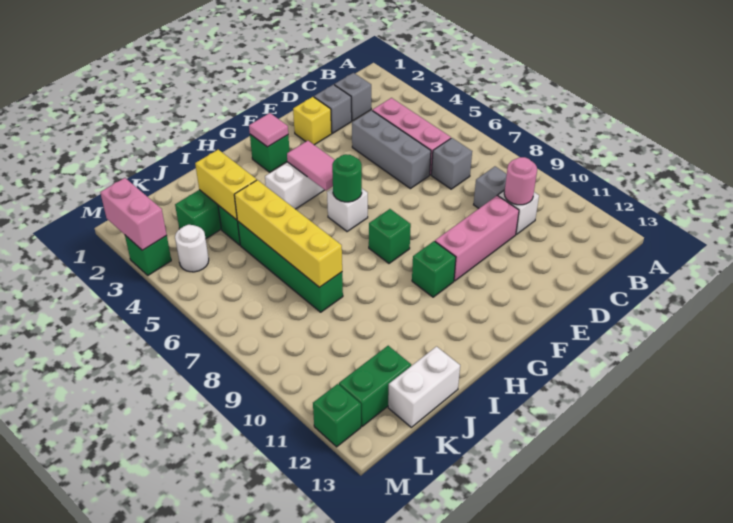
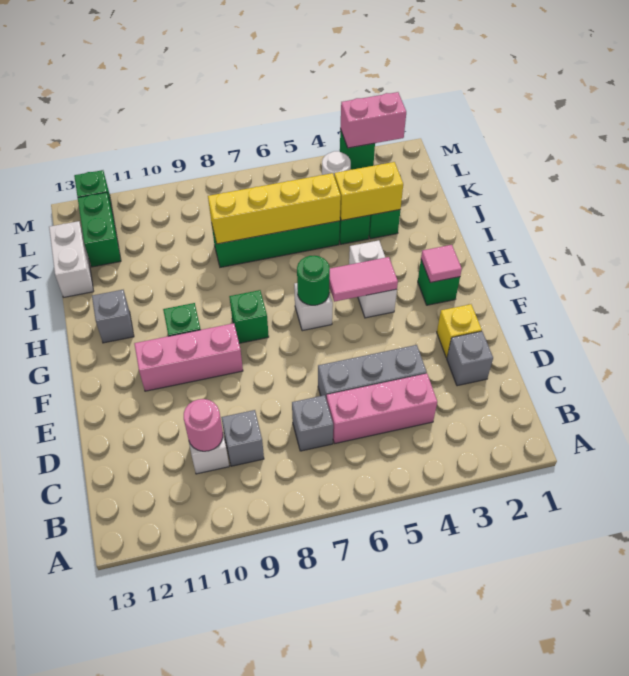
grey brick C2 level 1 -> grey brick H12 level 1
pink brick D10:F10 level 1 -> pink brick F9:F11 level 1

